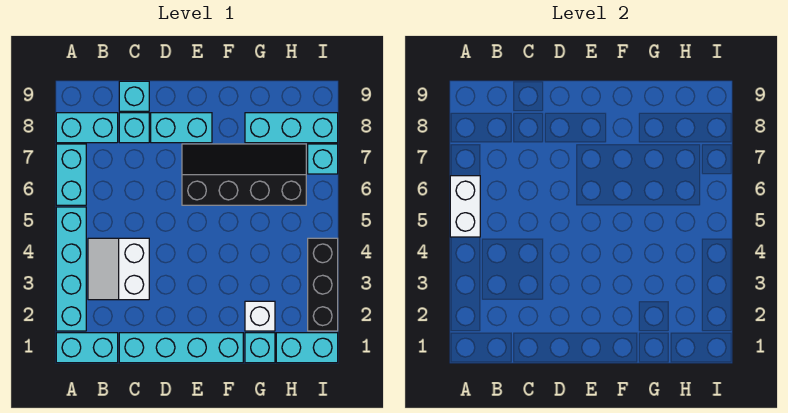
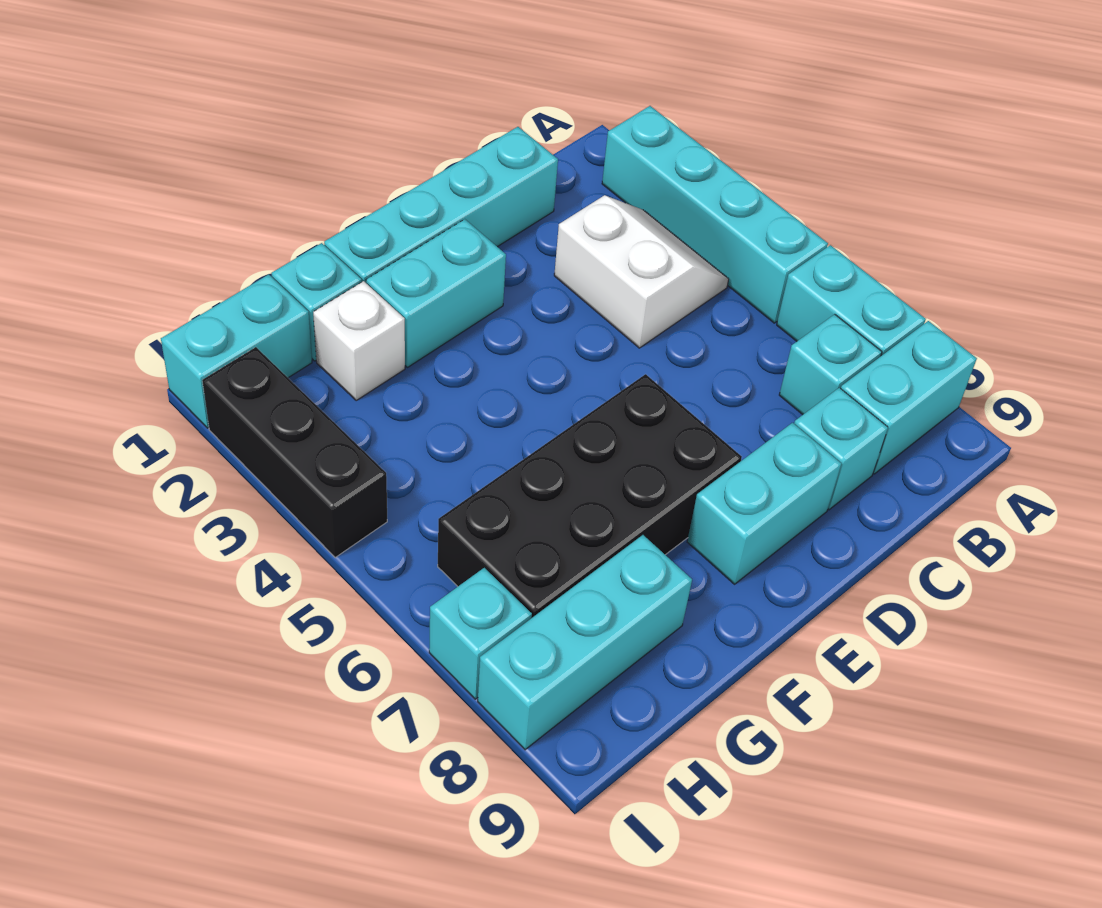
cyan brick A1:B1 level 1 -> cyan brick E2:F2 level 1
white brick A5:A6 level 2 -> none
cyan brick C9 level 1 -> cyan brick B7 level 1
black slope E6:H7 level 1 top 6 -> black brick E6:H7 level 1

